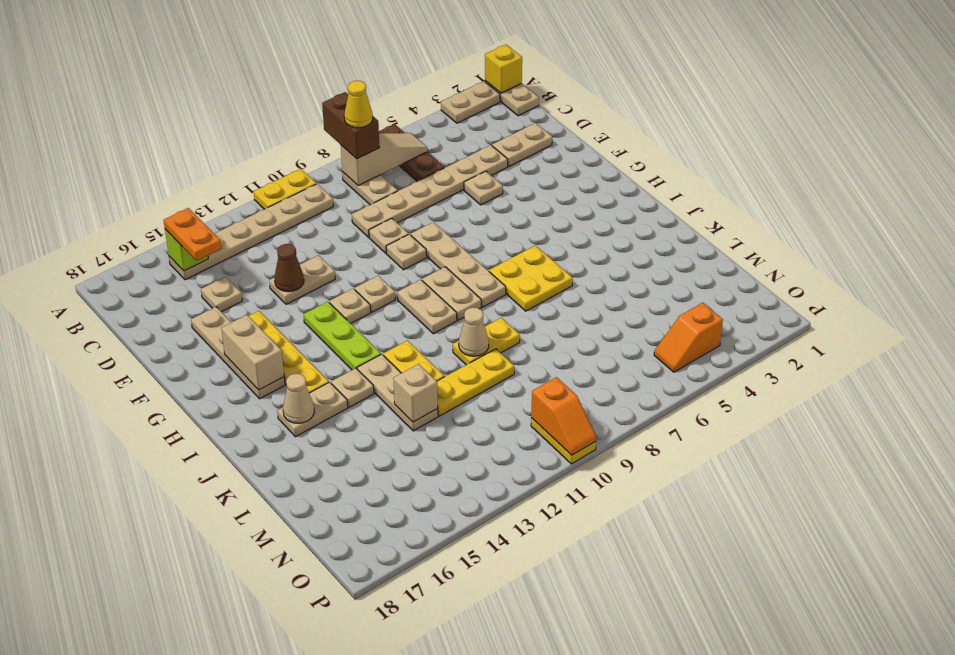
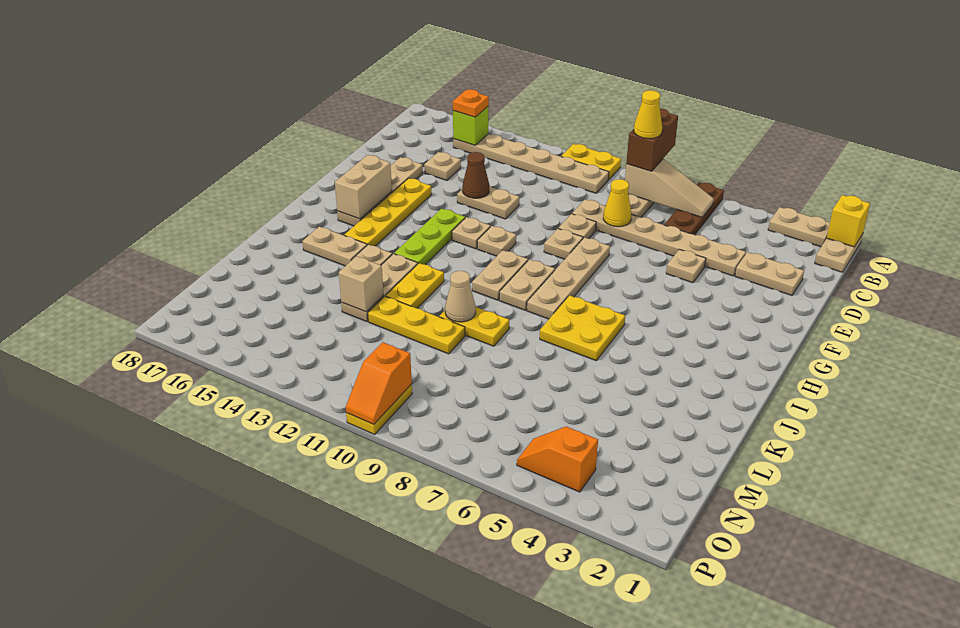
orange plate B15:C15 level 3 -> orange plate B15 level 3
none -> yellow cone D8 level 2
tan cone J16 level 2 -> none

